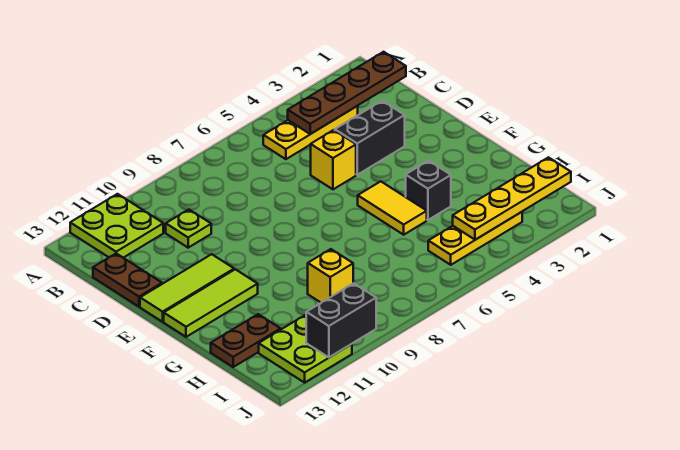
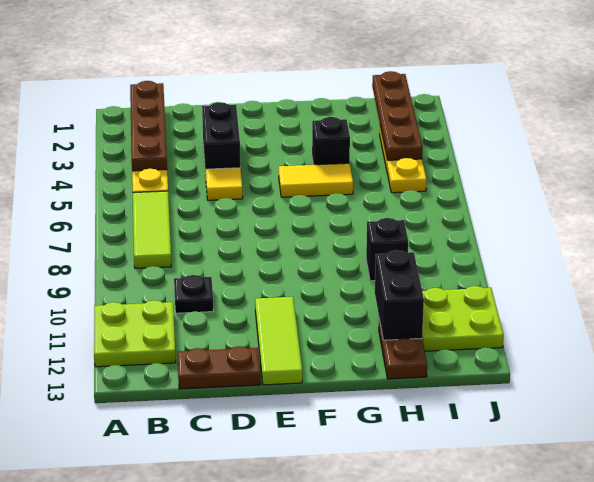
lime plate C10 level 1 -> black plate C10 level 1
yellow brick D5 level 1 -> yellow tile D5 level 1
lime tile F11:F13 level 1 -> lime tile B6:B8 level 1
yellow brick H9 level 1 -> black brick H9 level 1
yellow plate I1:I4 level 2 -> brown plate I1:I4 level 2
black brick J10:J11 level 2 -> black brick H11:H12 level 2

